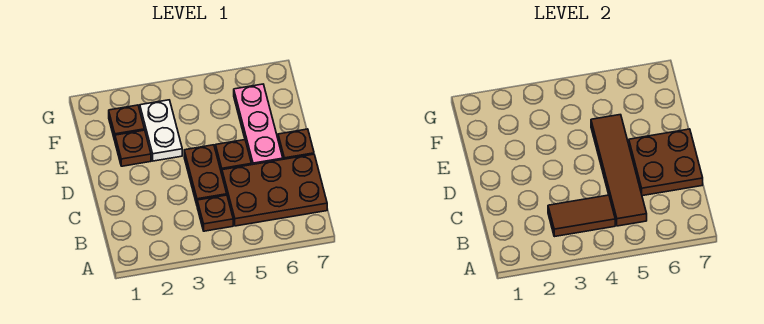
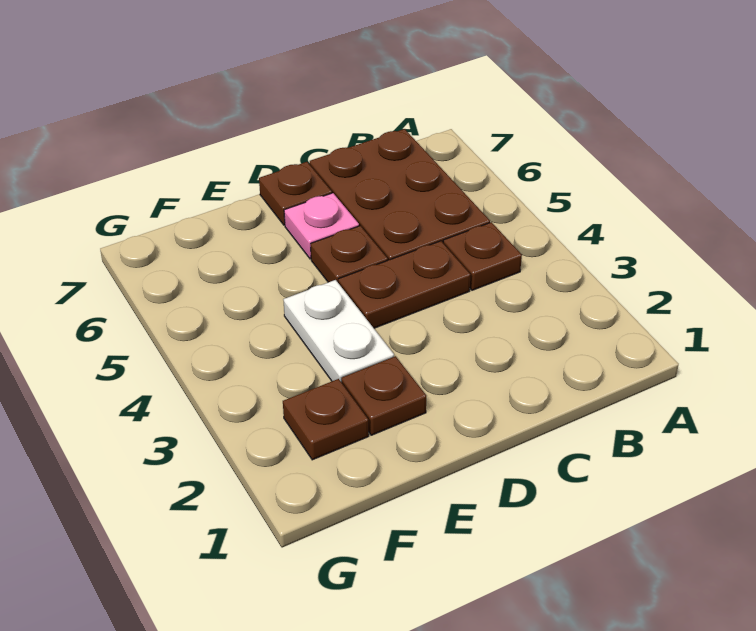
brown tile B3:B4 level 2 -> none
brown tile B5:E5 level 2 -> none
brown plate C6:D7 level 2 -> none
pink plate D6:F6 level 1 -> pink plate D6 level 1
white plate E3:F3 level 1 -> white plate E3:E4 level 1

